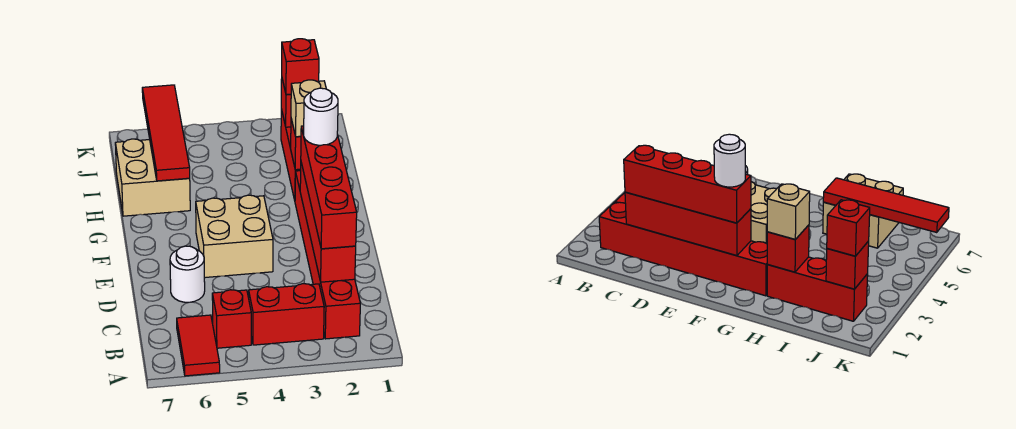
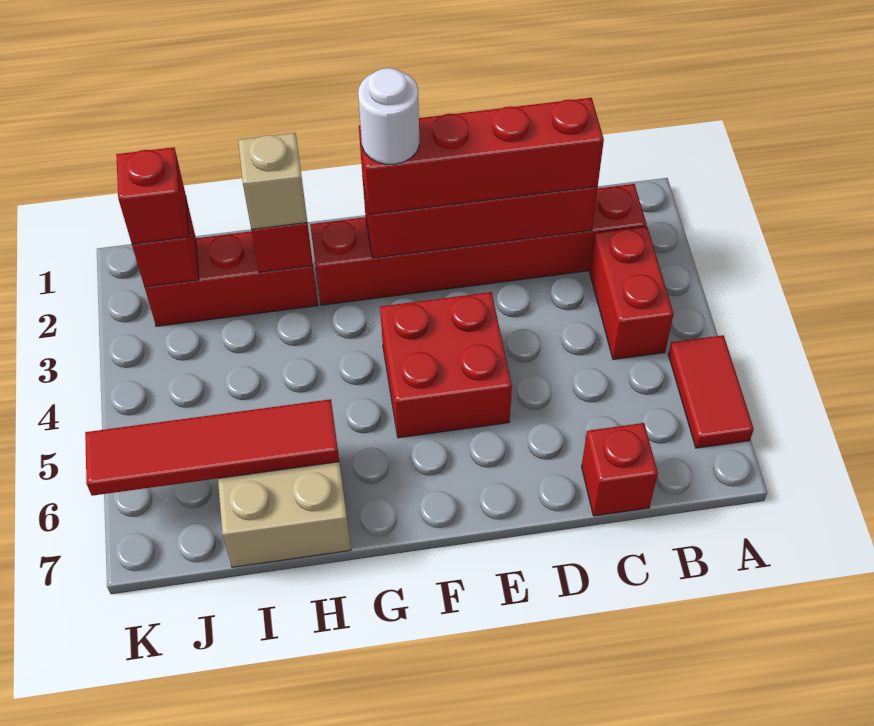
red tile A6:B6 level 1 -> red tile A5:A6 level 1
red brick B5 level 1 -> red brick C7 level 1
white round brick D6 level 1 -> none
tan brick E4:F5 level 1 -> red brick E4:F5 level 1

